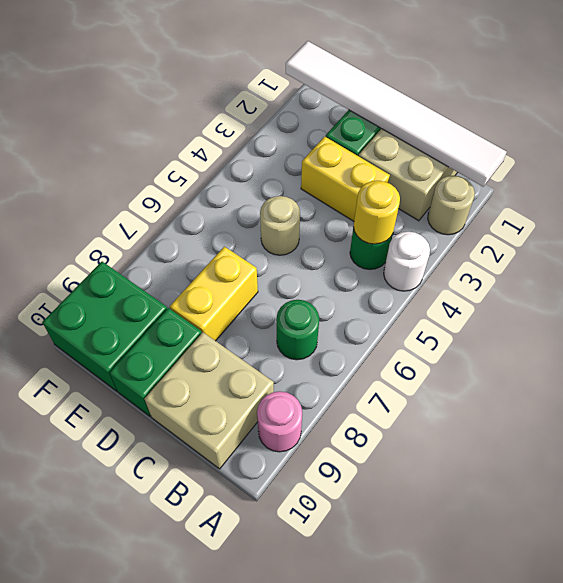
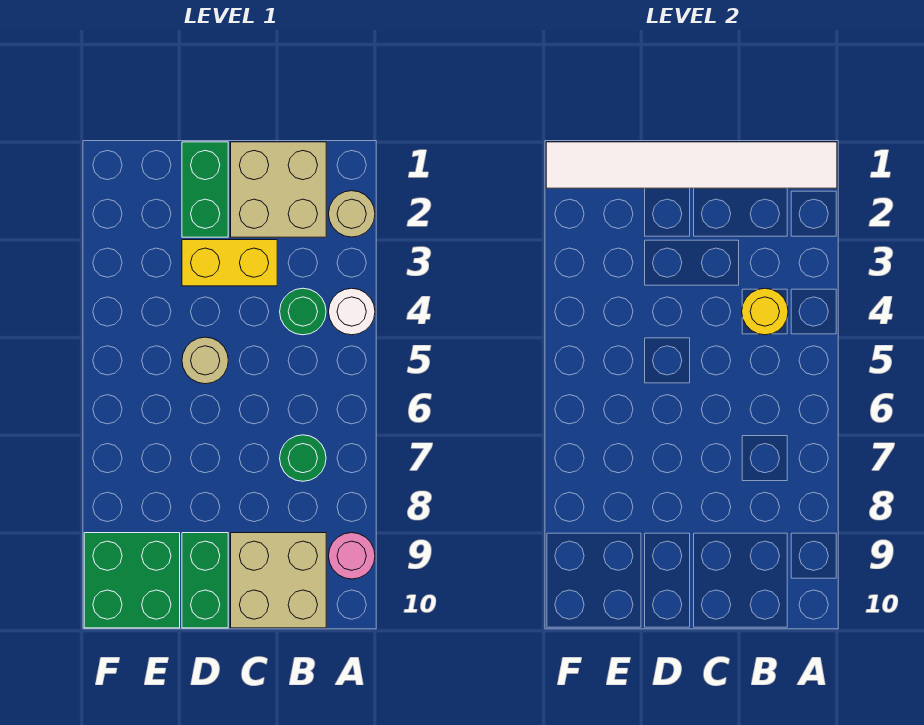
yellow brick D7:D8 level 1 -> none

